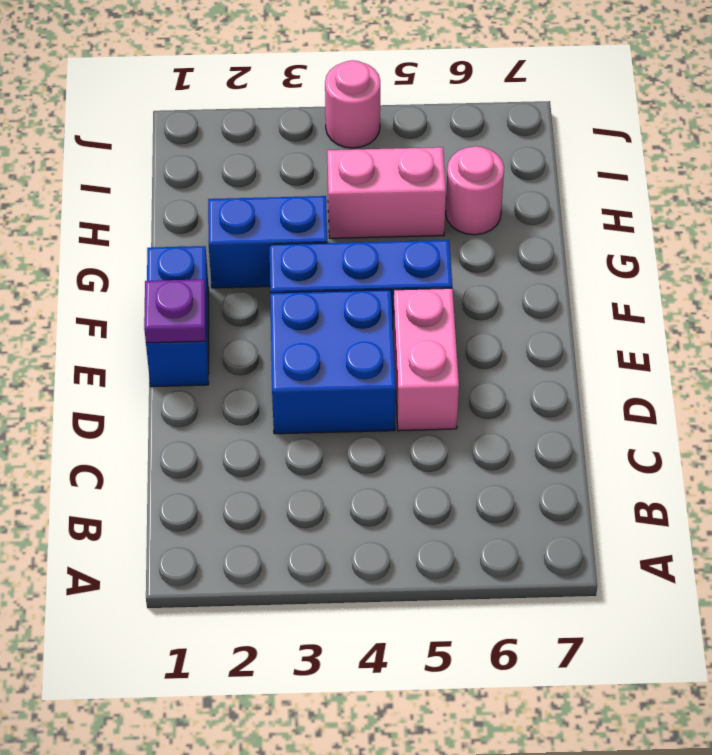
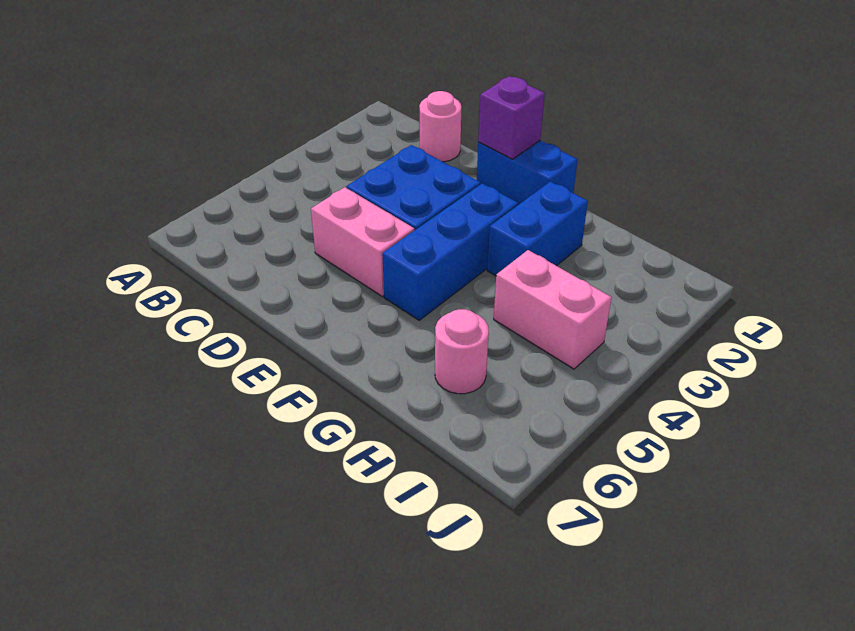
purple plate E1 level 2 -> purple brick E1 level 2
pink brick H4:H5 level 1 -> pink brick H4:I4 level 1
pink round brick J4 level 1 -> pink round brick C1 level 1

